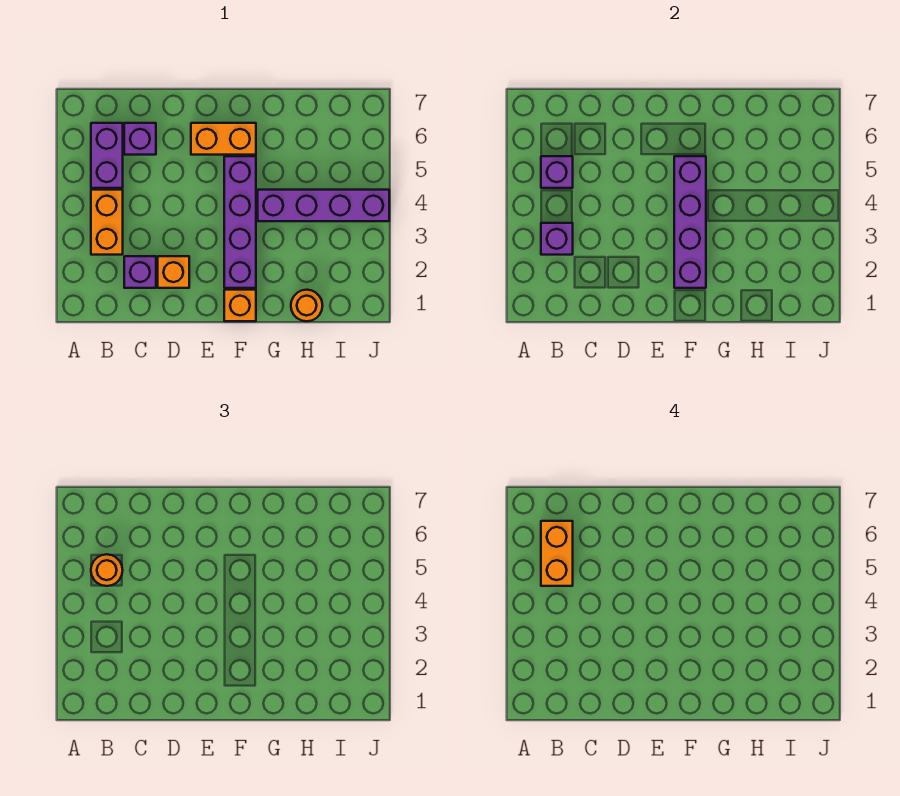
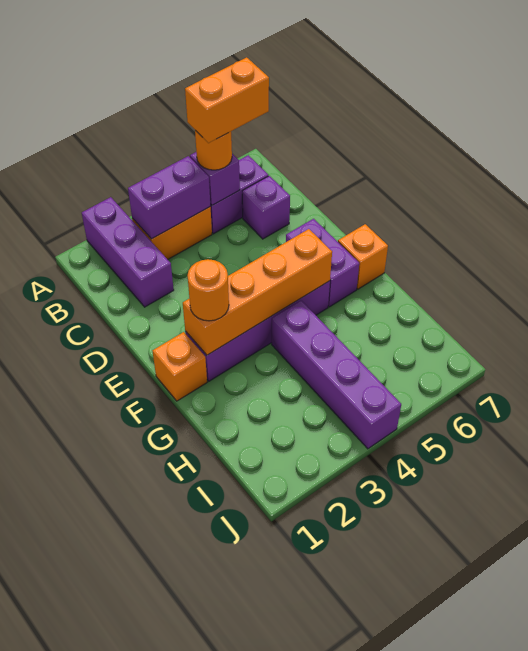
purple brick B3 level 2 -> purple brick B3:B4 level 2
purple brick C2 level 1 -> purple brick A2:C2 level 1
orange brick D2 level 1 -> orange brick F7 level 1
orange brick E6:F6 level 1 -> purple brick E6:F6 level 1
purple brick F2:F5 level 2 -> orange brick F2:F5 level 2
orange round brick H1 level 1 -> orange round brick F2 level 3

